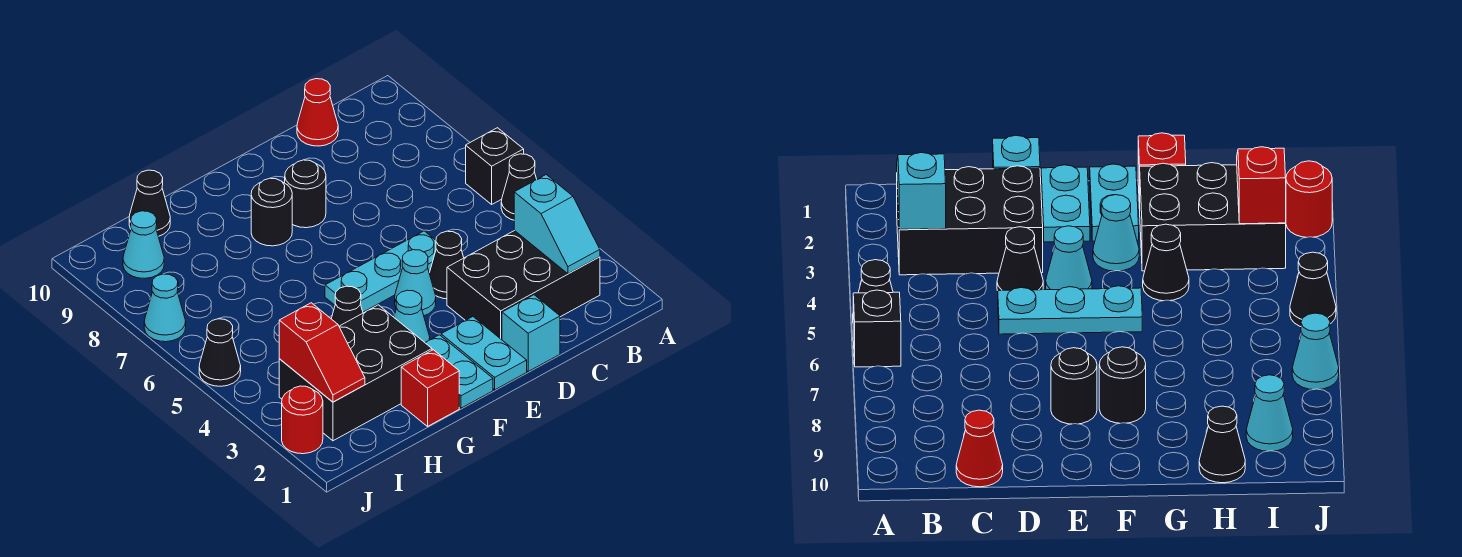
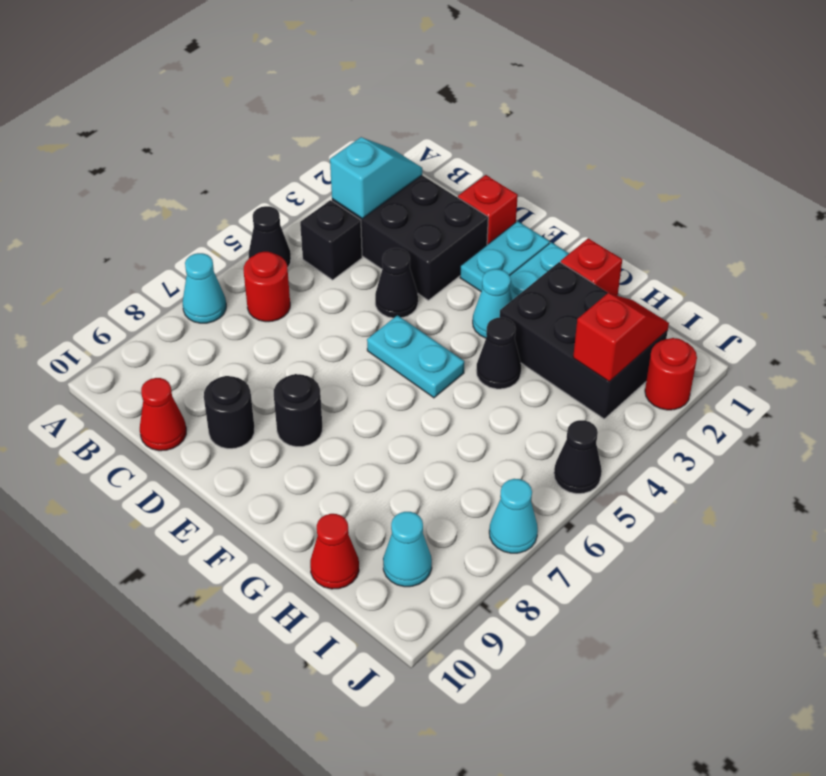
black brick A6 level 1 -> black brick B4 level 1
none -> red round brick B6 level 1
cyan brick D1 level 1 -> red brick D1 level 1
cyan plate D5:F5 level 1 -> cyan plate E5:F5 level 1
cyan cone E4 level 1 -> cyan cone A7 level 1
black round brick F8 level 1 -> black round brick D9 level 1
black cone H10 level 1 -> red cone H10 level 1

